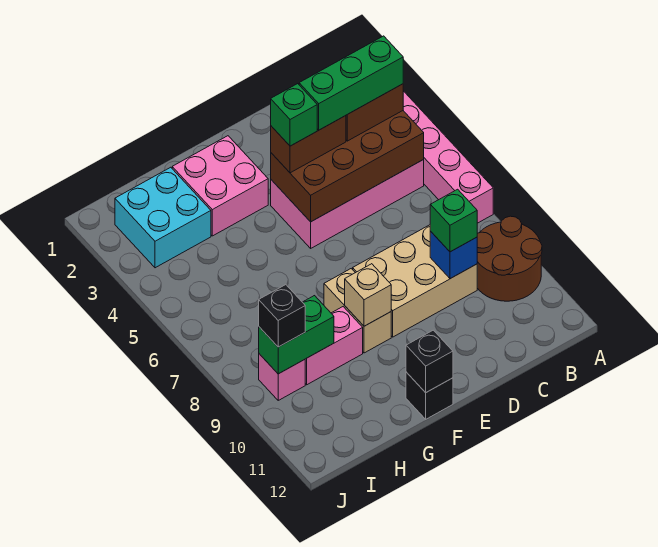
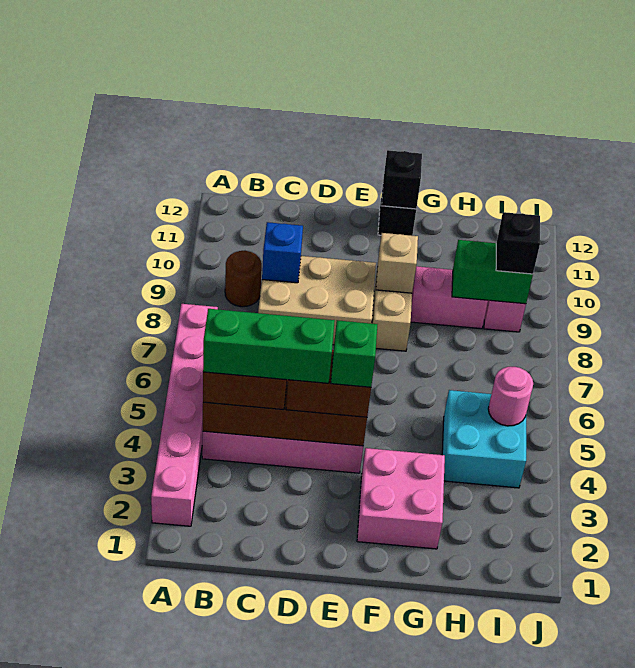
brown round brick A9:B10 level 1 -> brown round brick B9 level 1
green brick C9 level 3 -> none
cyan brick H2:I3 level 1 -> cyan brick H4:I5 level 1
none -> pink round brick I5 level 2

